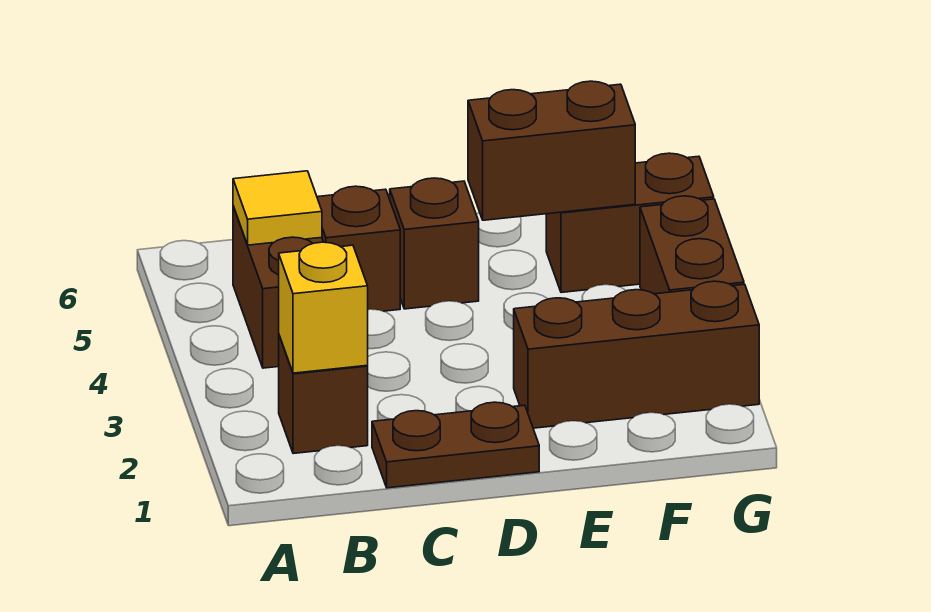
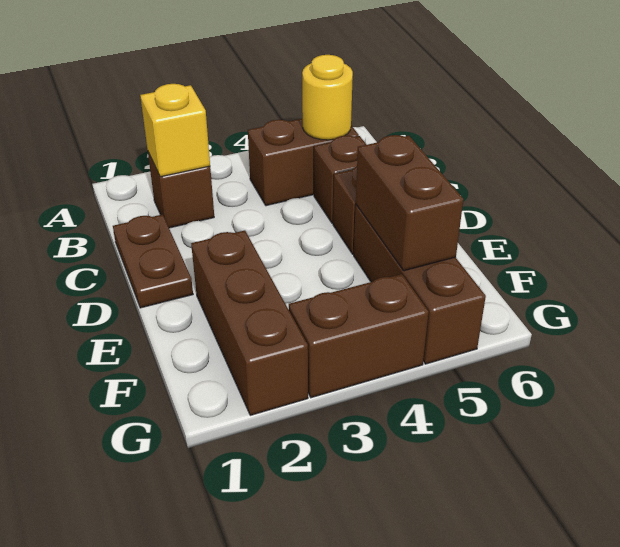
yellow tile B5 level 2 -> yellow round brick B5 level 2
brown brick F5:G5 level 1 -> brown brick E5:G5 level 1

